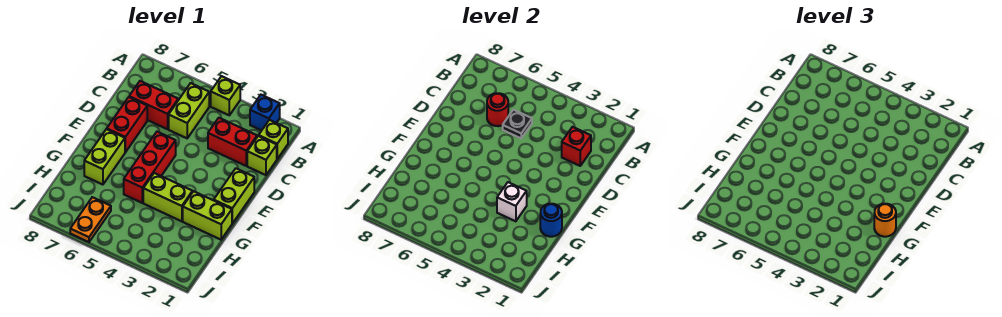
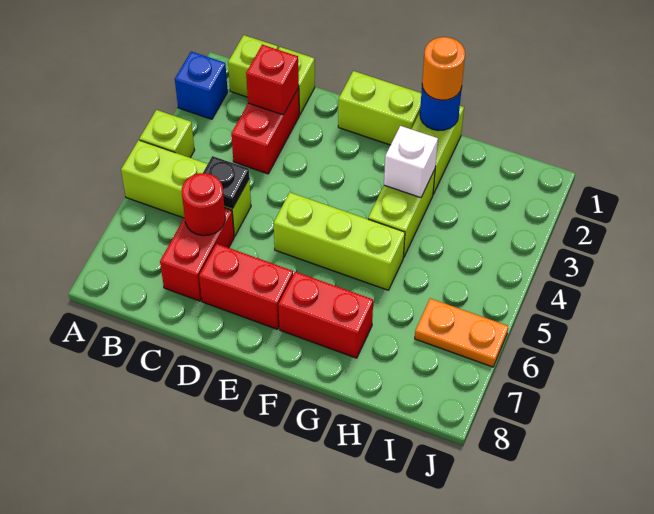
lime brick B5:C5 level 1 -> lime brick A5:C5 level 1
red brick E5:G5 level 1 -> lime brick E5:G5 level 1
lime brick F7:G7 level 1 -> red brick F7:G7 level 1

